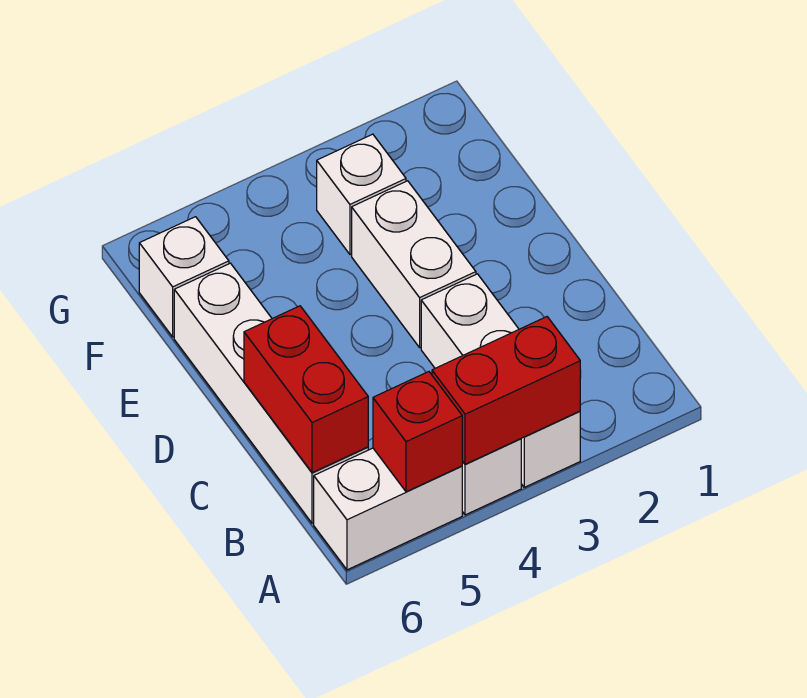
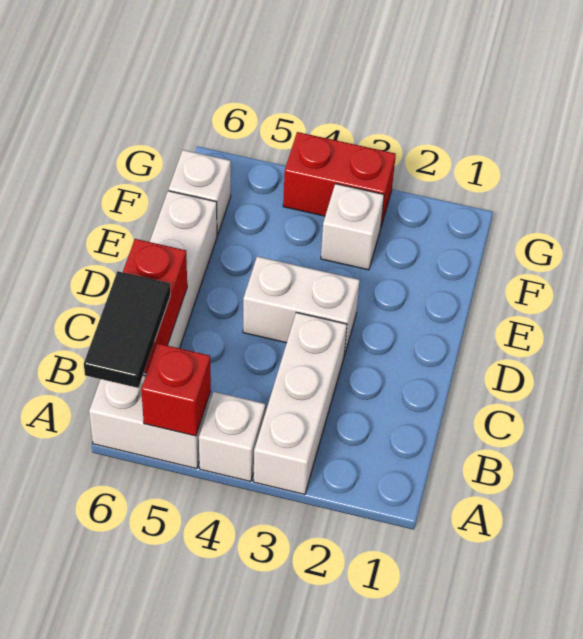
red brick A3:A4 level 2 -> red brick G3:G4 level 1
none -> black tile A6:B6 level 3
white brick D3:E3 level 1 -> white brick D3:D4 level 1

